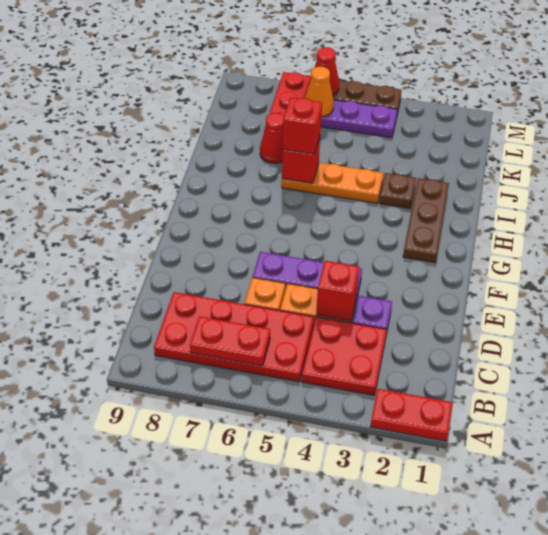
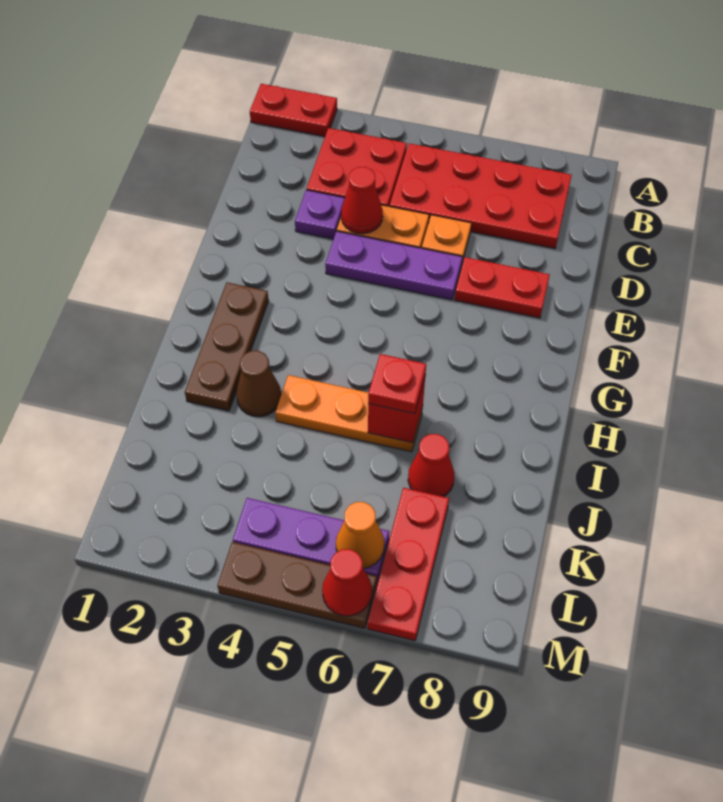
red plate B6:B7 level 2 -> red plate E7:E8 level 1
red brick D4 level 2 -> red cone D4 level 2
brown plate I3 level 1 -> brown cone I3 level 1
red brick I6 level 3 -> red plate I6 level 3

